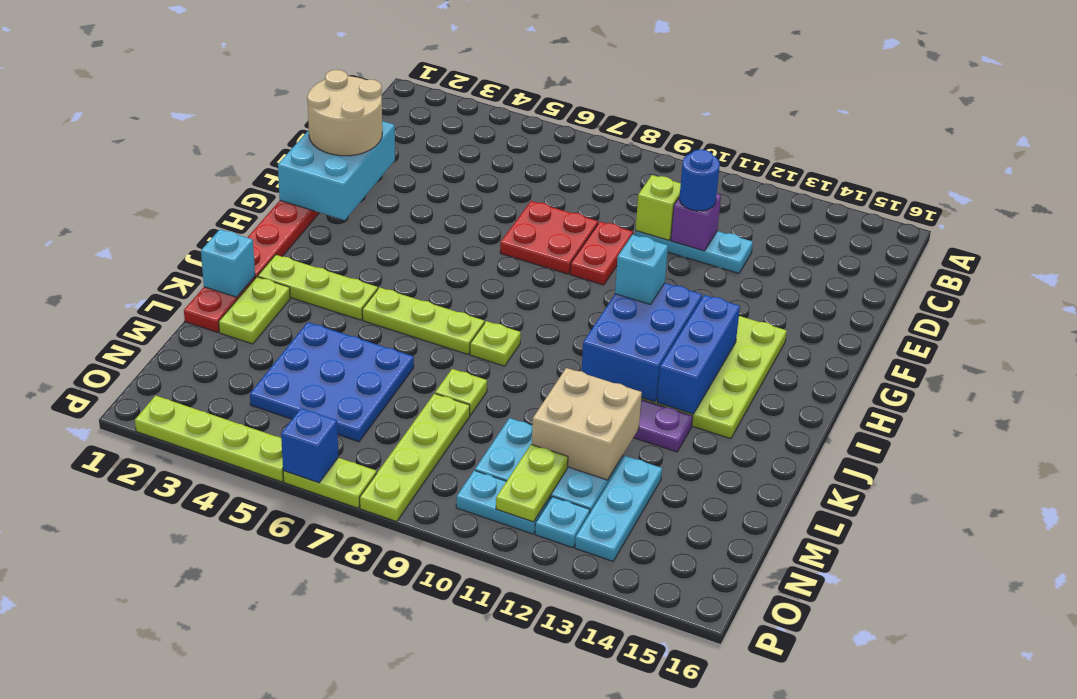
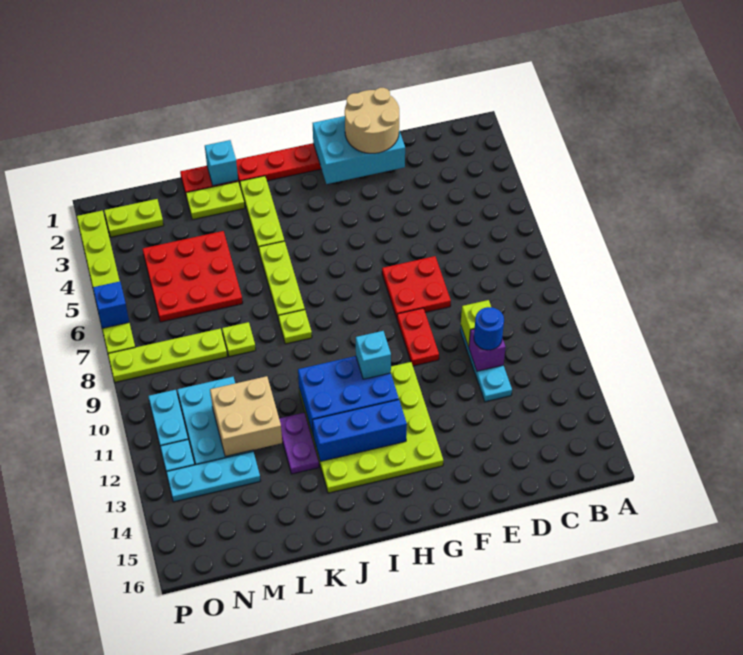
red plate E9:F9 level 1 -> red plate F9:F10 level 1
blue plate L4:N6 level 1 -> red plate L4:N6 level 1
lime plate N11:O11 level 2 -> lime plate N2:O2 level 1

